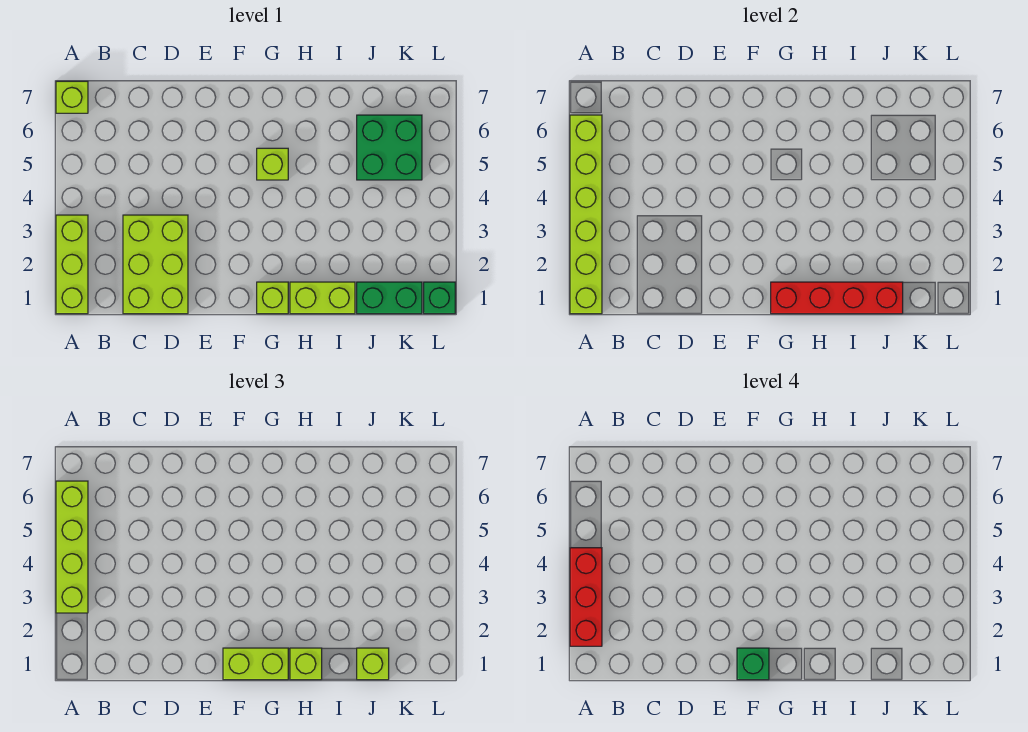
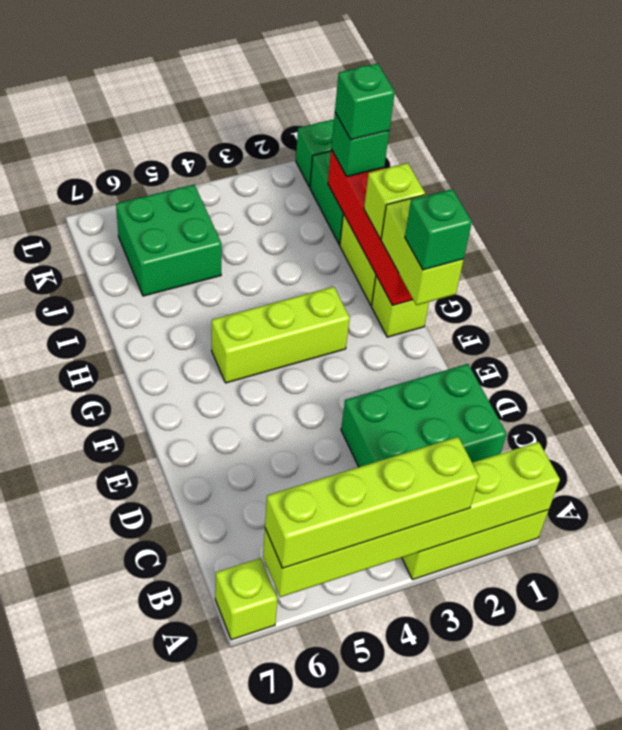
red brick A2:A4 level 4 -> none
lime brick C1:D3 level 1 -> green brick C1:D3 level 1
lime brick G5 level 1 -> lime brick G3:G5 level 1
lime brick J1 level 3 -> green brick J1 level 3
none -> green brick J1 level 4

